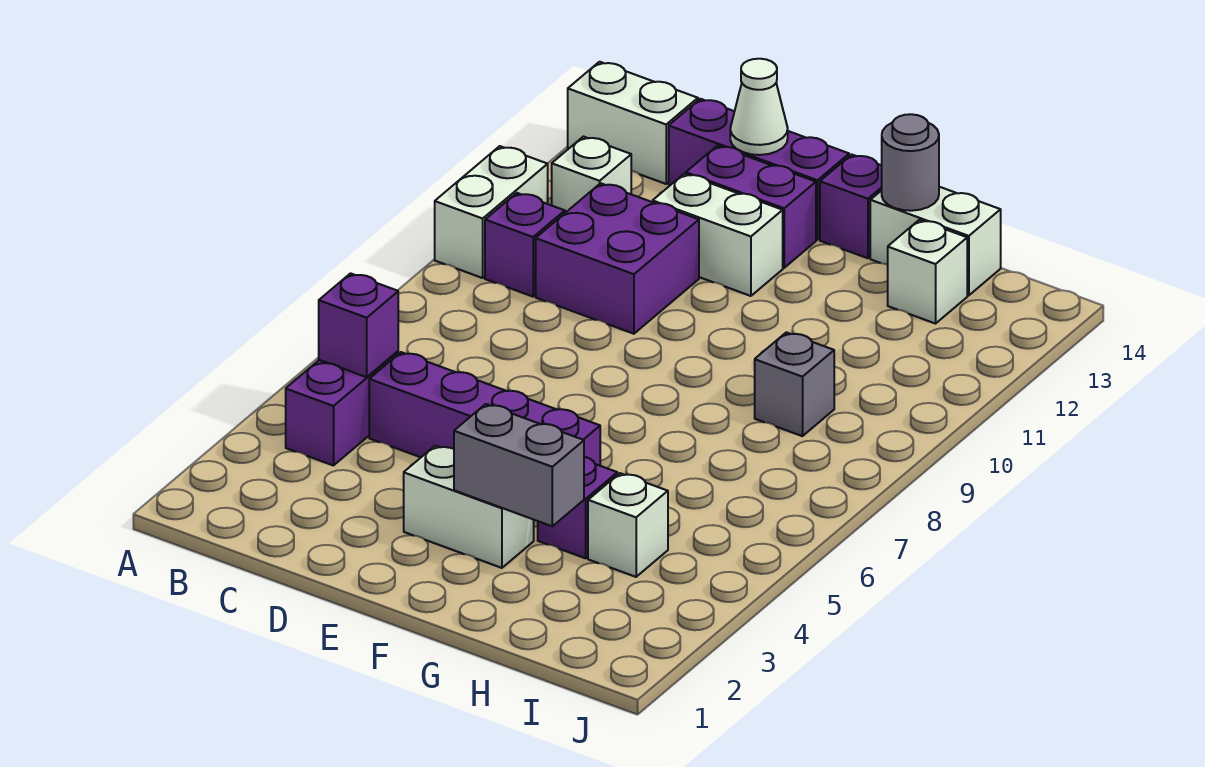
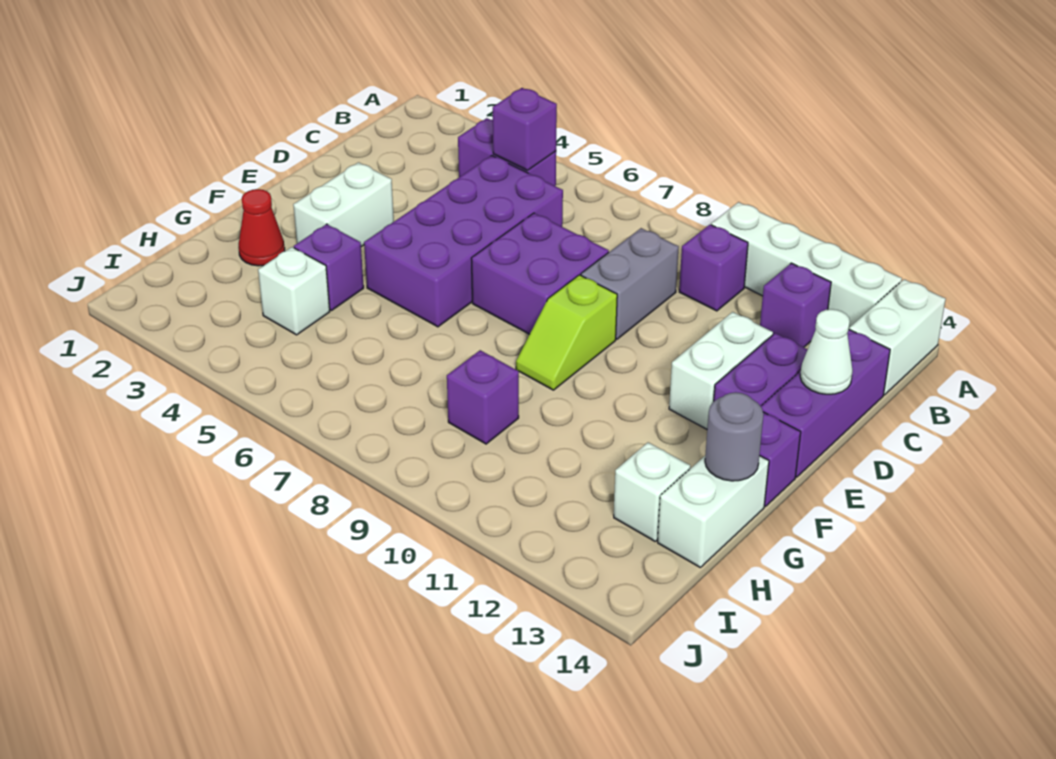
white brick A10:A11 level 1 -> white brick A10:A13 level 1
white brick B12 level 1 -> purple brick B12 level 1
purple brick C5:F5 level 1 -> purple brick C5:F6 level 1
purple brick C10:D11 level 1 -> purple brick D7:E8 level 1
none -> lime slope E9:F9 level 1 top E
grey brick F3:G3 level 2 -> grey brick C9:D9 level 1
none -> red cone G2 level 1
grey brick H9 level 1 -> purple brick H9 level 1

